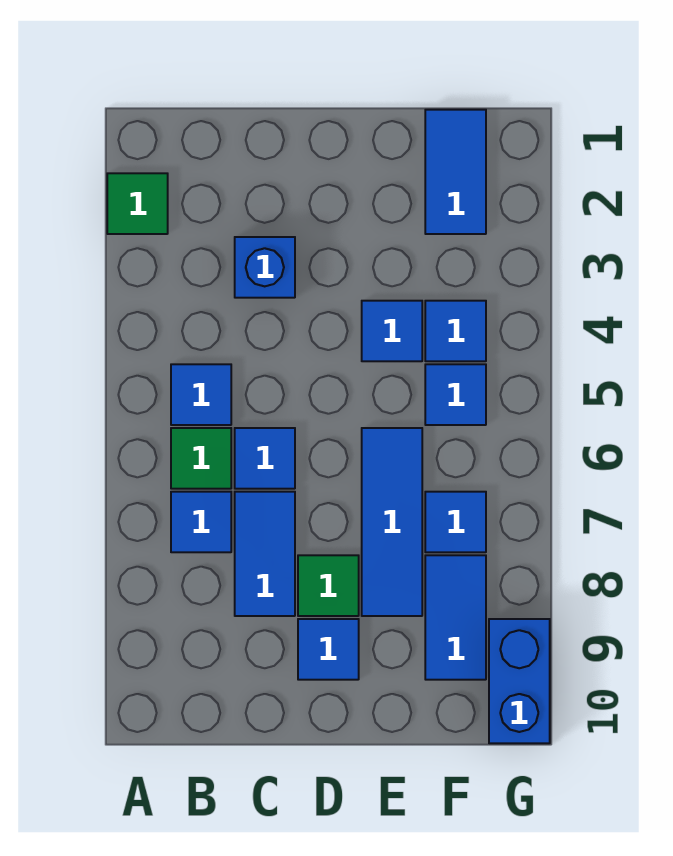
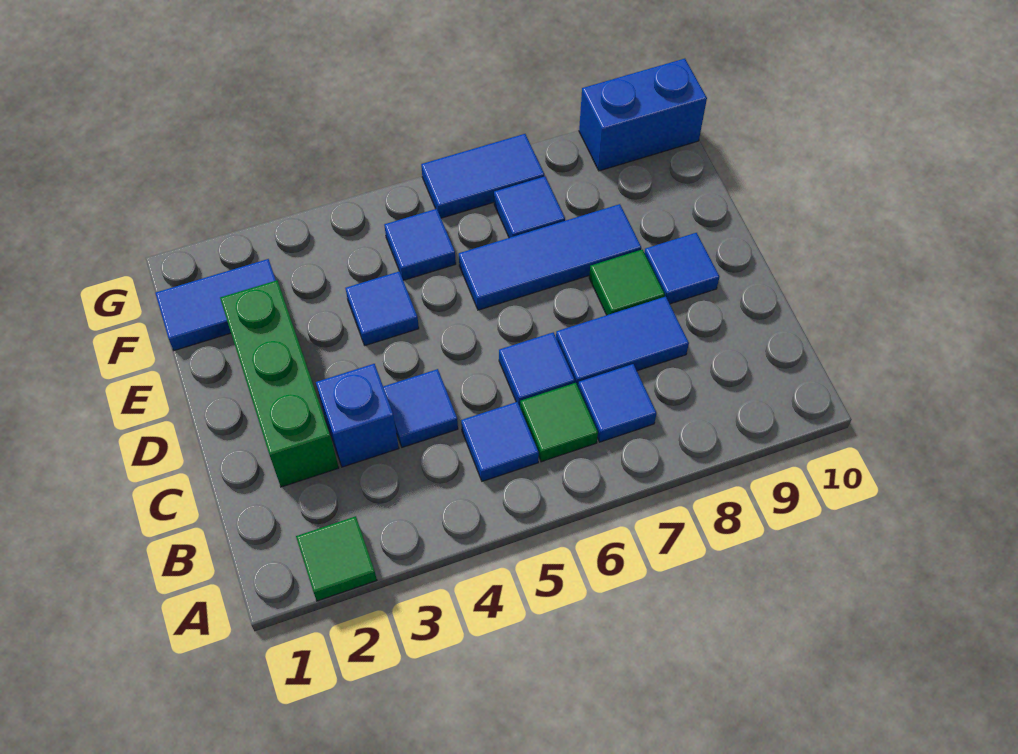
none -> green brick C2:E2 level 1
blue tile F4 level 1 -> blue tile C4 level 1
blue tile F8:F9 level 1 -> blue tile G6:G7 level 1

